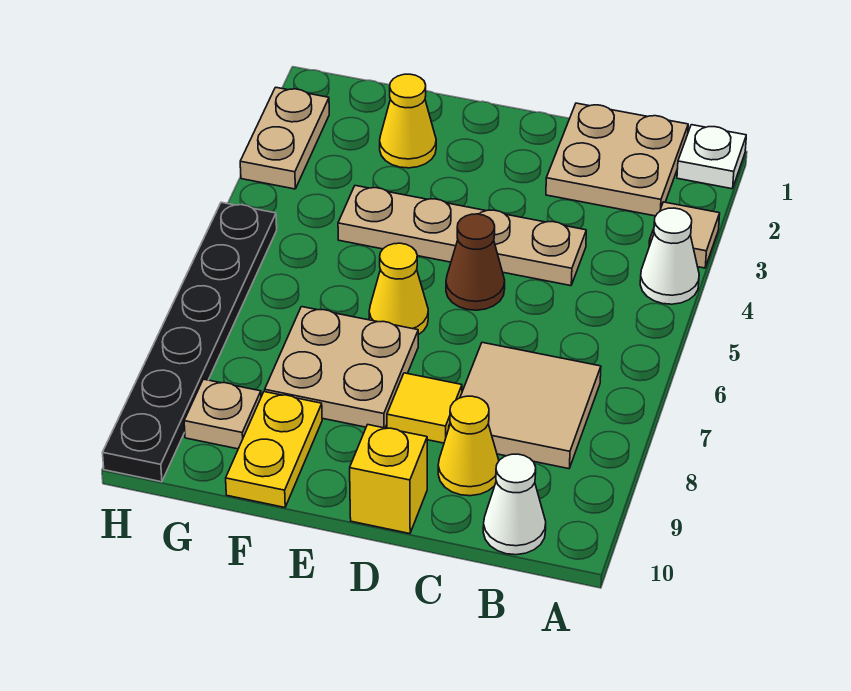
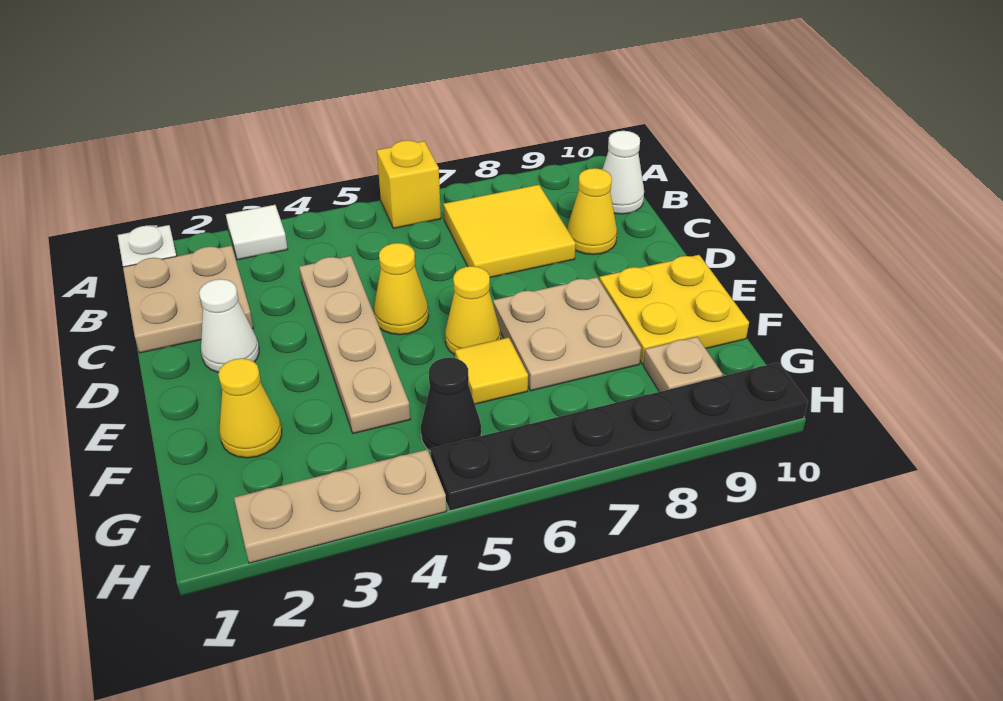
tan tile A3 level 1 -> white tile A3 level 1
white cone A4 level 1 -> white cone D2 level 1
tan tile B7:C8 level 1 -> yellow tile B7:C8 level 1
brown cone D5 level 1 -> yellow cone D5 level 1
yellow tile D8 level 1 -> yellow tile F6 level 1
yellow brick D10 level 1 -> yellow brick A6 level 1
yellow plate F9:F10 level 1 -> yellow plate E9:F10 level 1
none -> black cone G5 level 1
tan plate H2:H3 level 1 -> tan plate H2:H4 level 1

